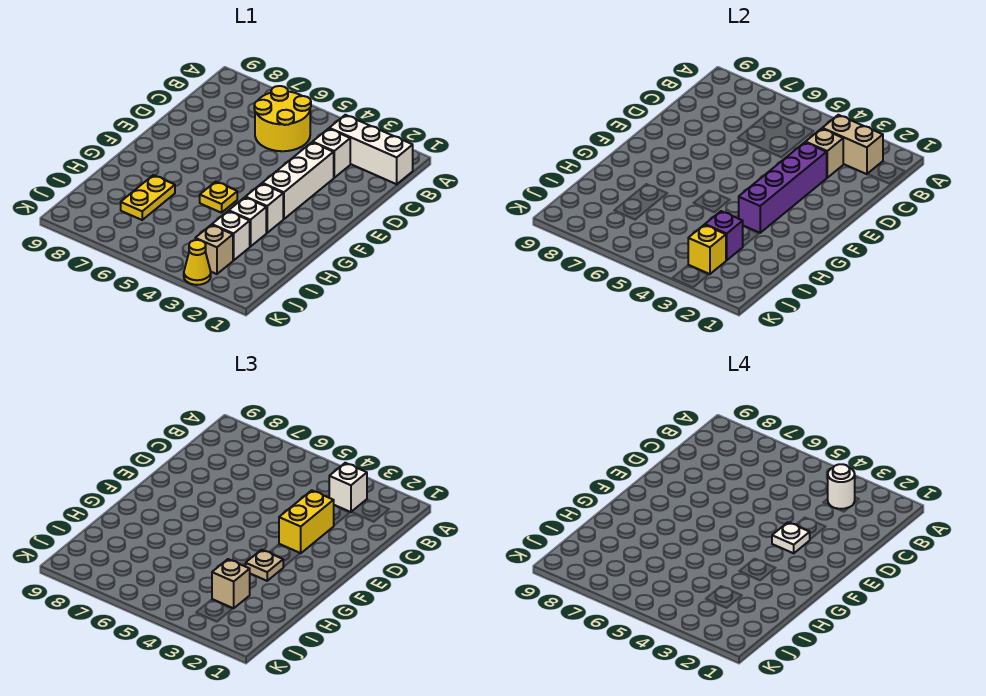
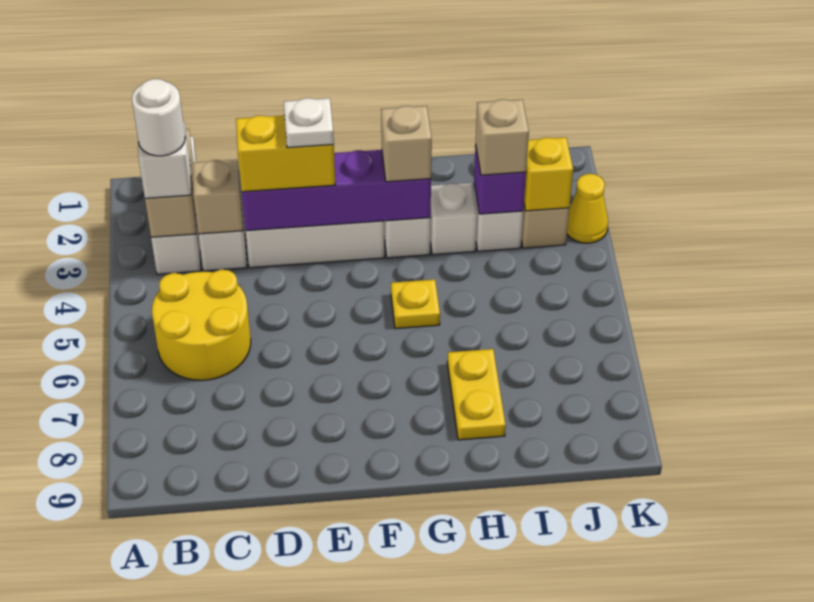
tan plate G3 level 3 -> tan brick G3 level 3
yellow plate H7:I7 level 1 -> yellow plate H7:H8 level 1

